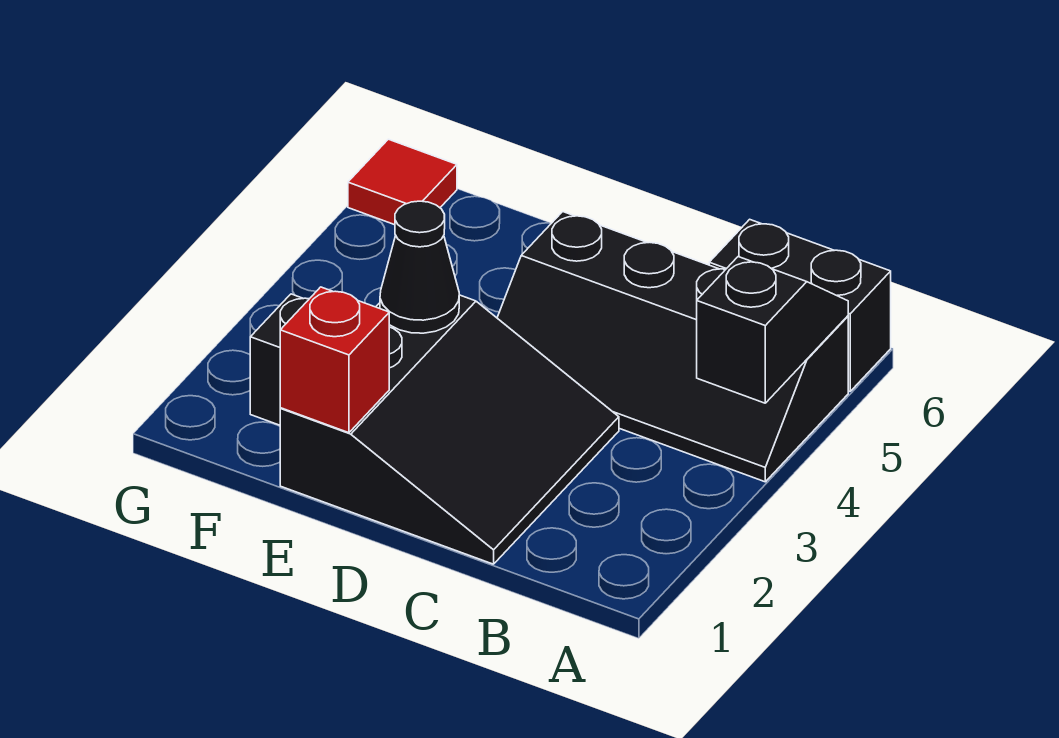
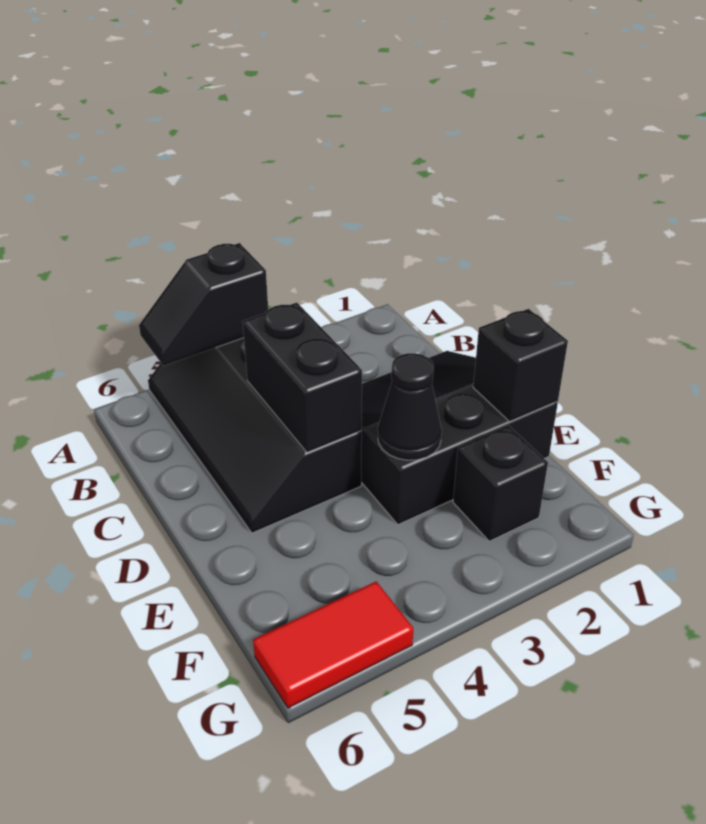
black slope A4:D5 level 1 top 5 -> black slope A4:D5 level 1 top 4
black brick A6:B6 level 1 -> black brick C4:D4 level 2
red brick E1 level 2 -> black brick E1 level 2
red tile G6 level 1 -> red tile G5:G6 level 1

